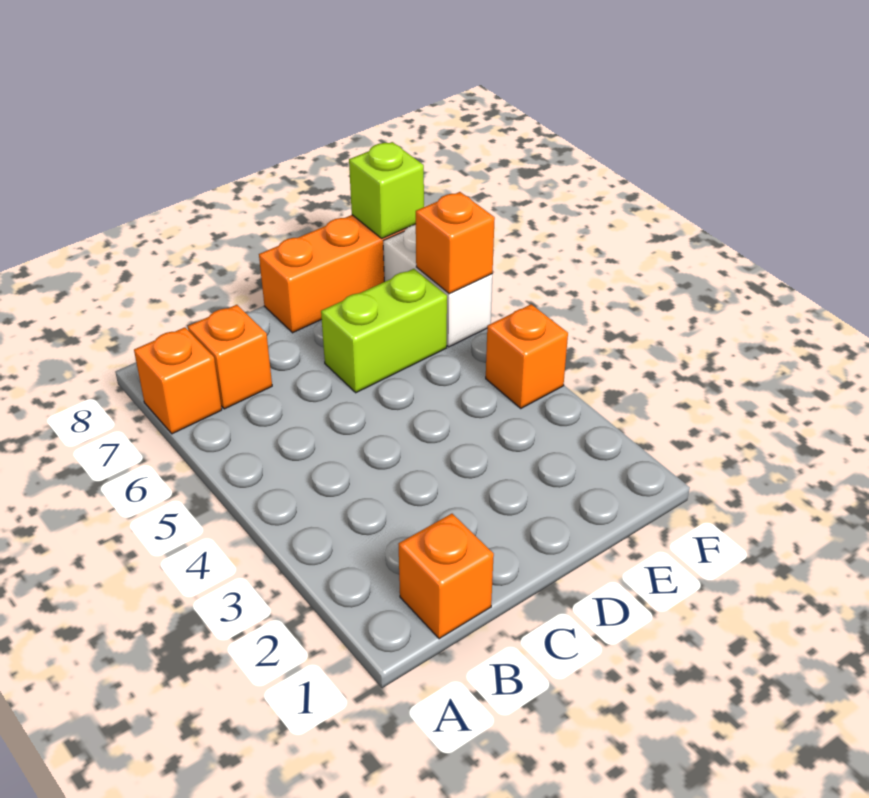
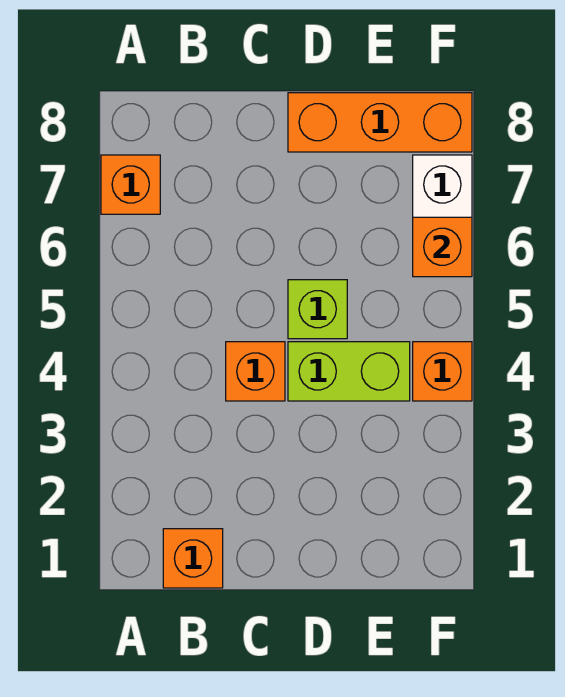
orange brick B7 level 1 -> orange brick C4 level 1
lime brick D6:E6 level 1 -> lime brick D4:E4 level 1
lime brick F8 level 2 -> lime brick D5 level 1

